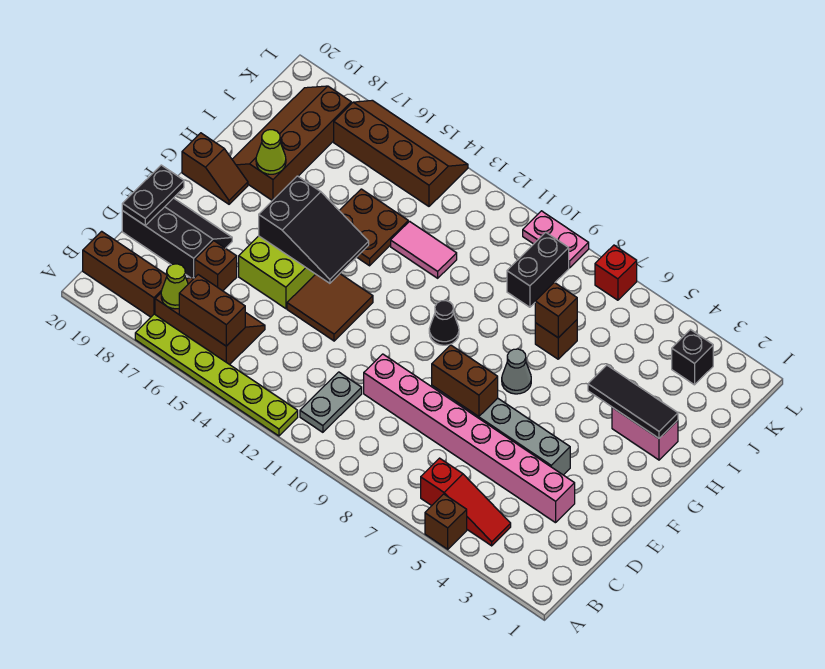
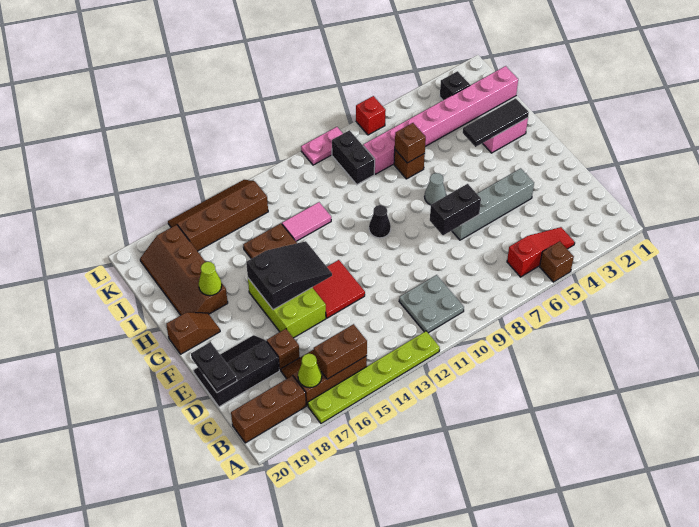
grey plate B11:C11 level 1 -> grey plate B10:C11 level 1
pink brick D3:D10 level 1 -> pink brick J1:J8 level 1
brown brick E7:E8 level 2 -> black brick E7:E8 level 2
brown tile E13:F14 level 1 -> red tile E13:F14 level 1

